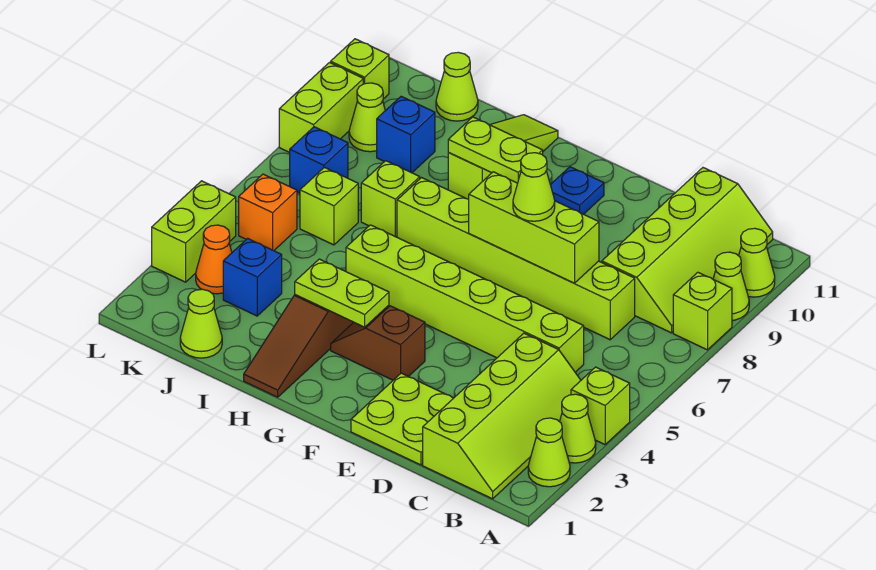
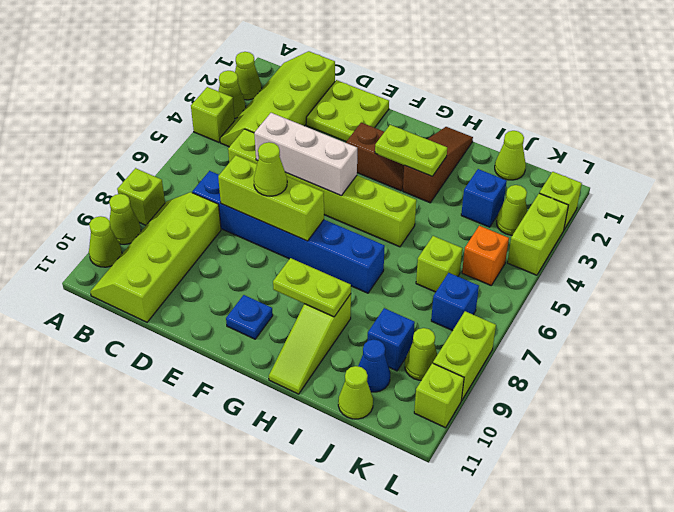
lime brick C7:H7 level 1 -> blue brick C7:H7 level 1
none -> white brick D5:F5 level 2
lime brick I7 level 1 -> lime brick L2 level 1
none -> blue cone J10 level 1
orange cone K3 level 1 -> lime cone K3 level 1

